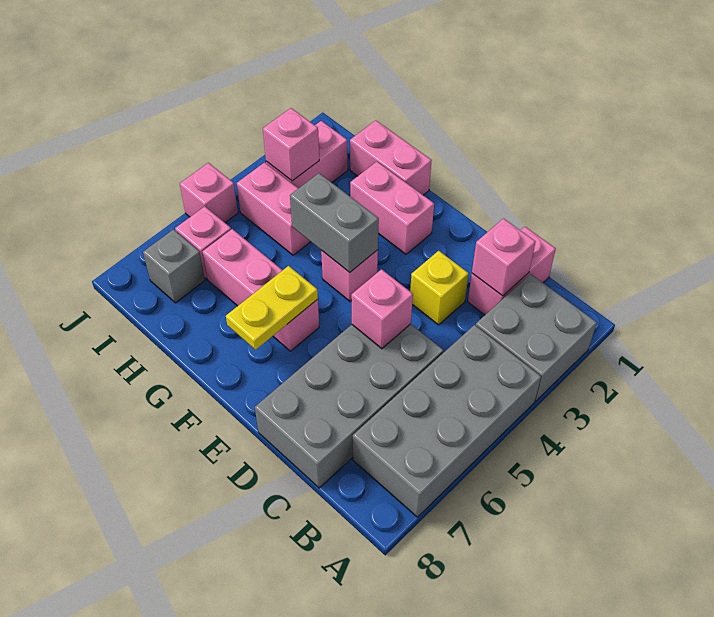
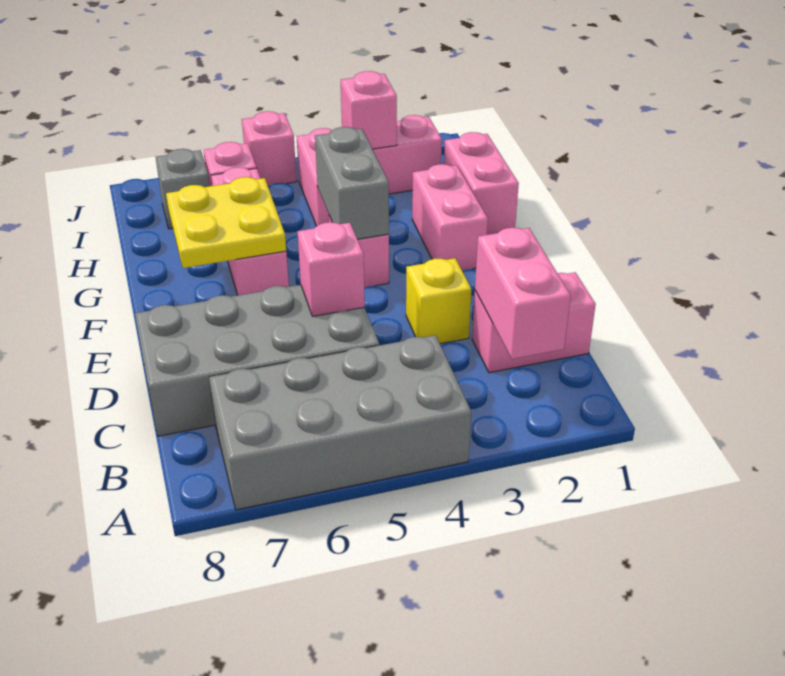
grey brick A2:B3 level 1 -> none
pink brick C2 level 2 -> pink brick B2:C2 level 2
yellow plate F6:F7 level 2 -> yellow plate F6:G7 level 2

